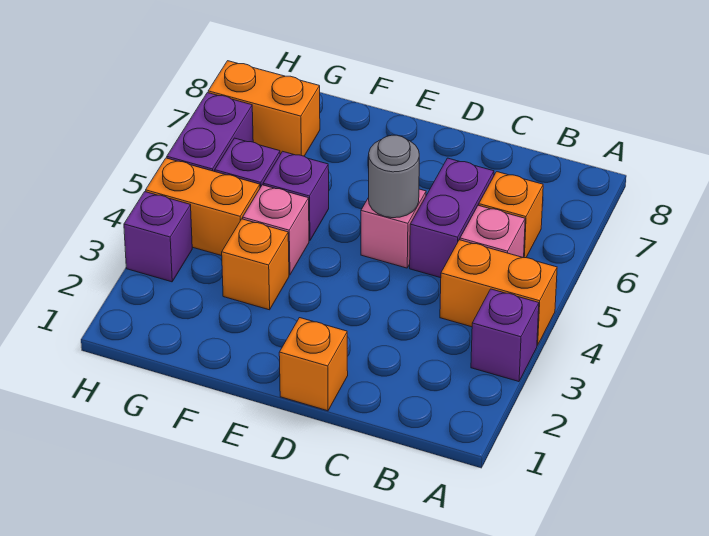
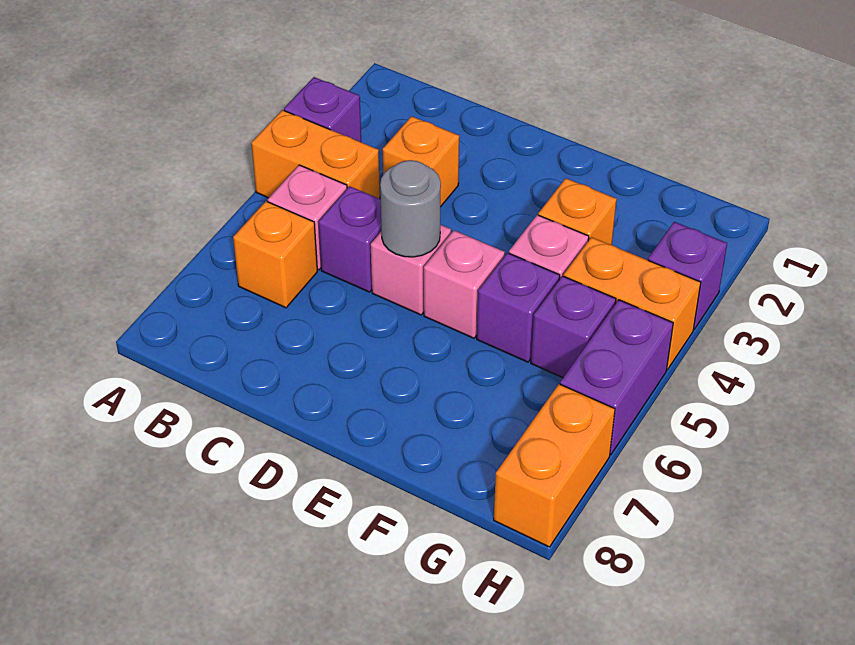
purple brick C5:C6 level 1 -> purple brick C5 level 1
orange brick D1 level 1 -> orange brick C3 level 1
none -> pink brick E5 level 1
orange brick G7:H7 level 1 -> orange brick H7:H8 level 1

